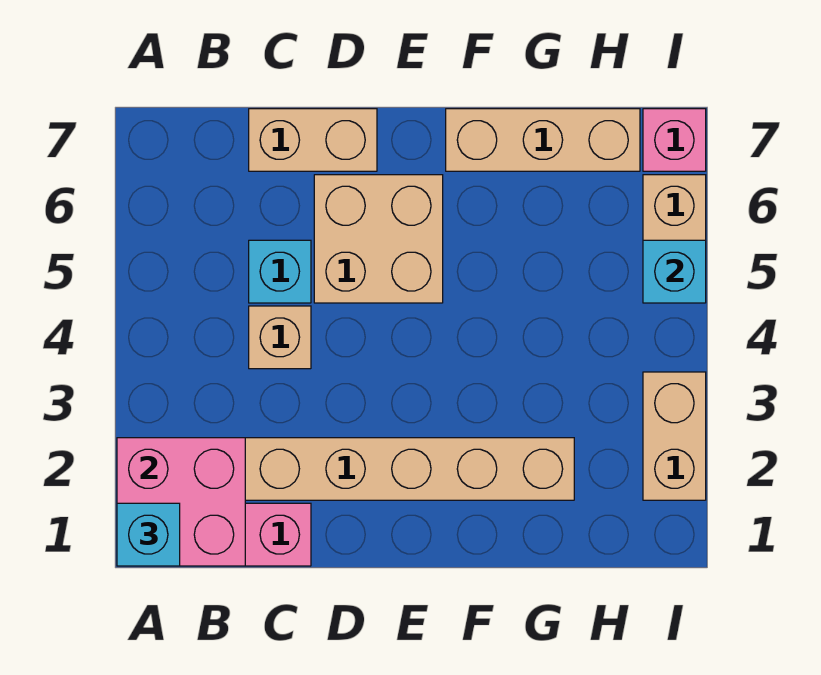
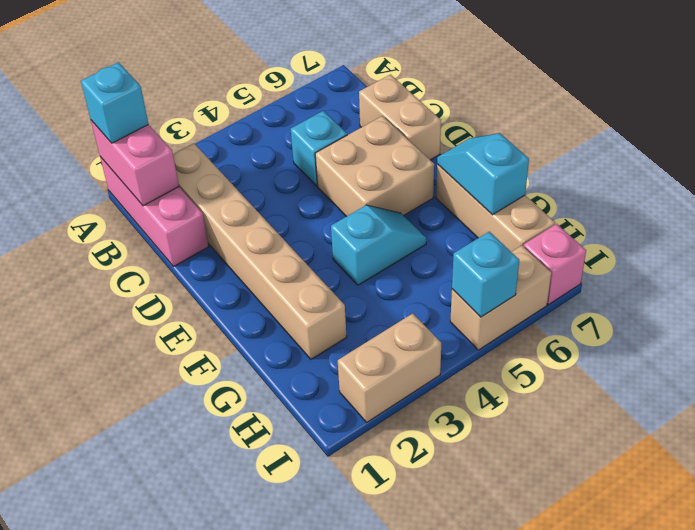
pink brick A1:B2 level 2 -> pink brick A1:B1 level 2
tan brick C4 level 1 -> none
none -> cyan slope F4:F5 level 1 top 4
none -> cyan slope F7:G7 level 2 top G

